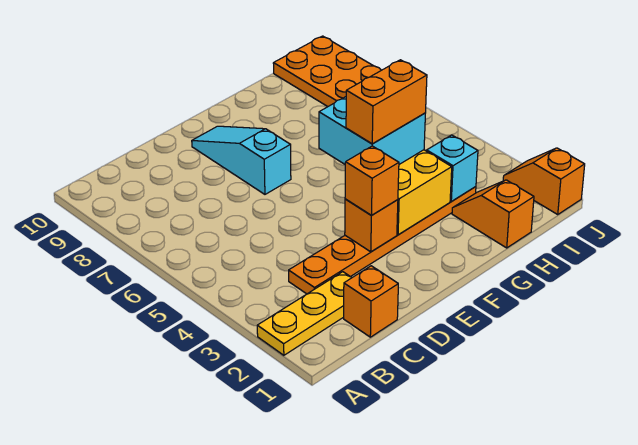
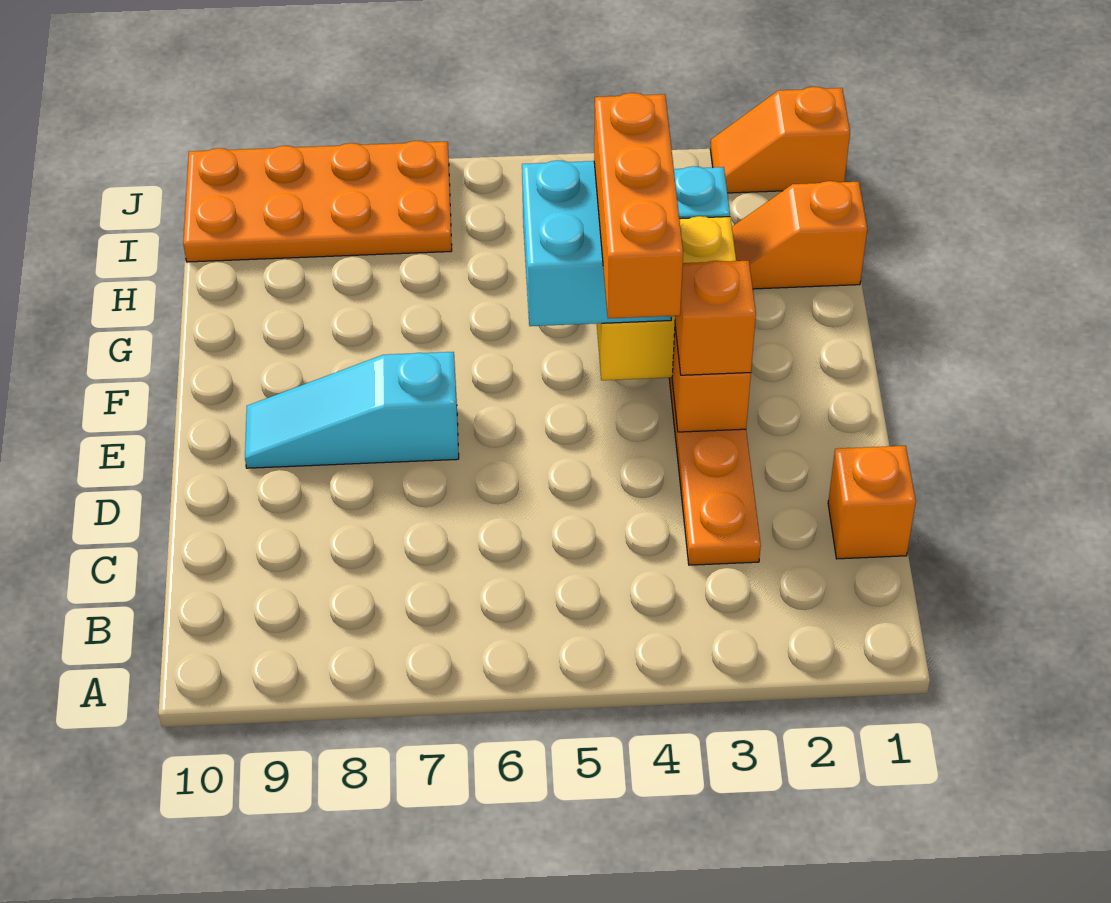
yellow plate A2:C2 level 1 -> none
orange brick F4:G4 level 4 -> orange brick E4:G4 level 4

